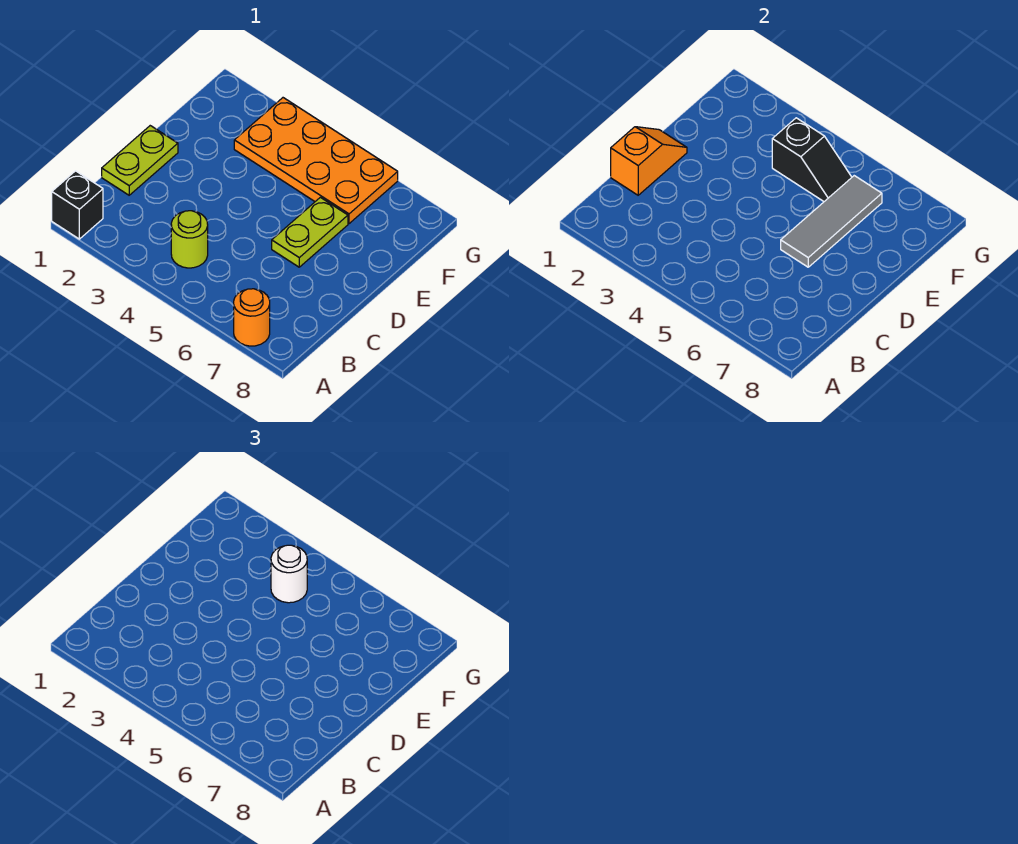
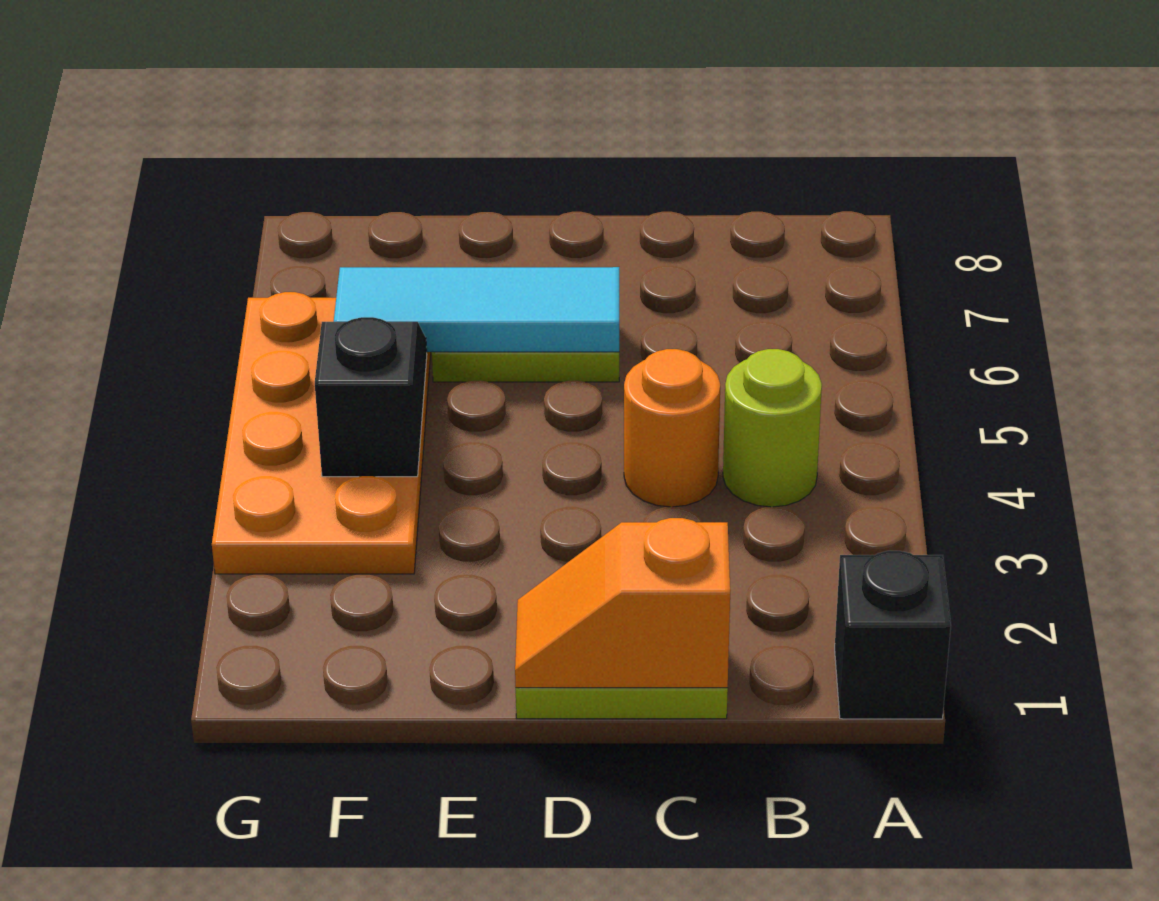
orange round brick A7 level 1 -> orange round brick C4 level 1
grey tile D6:F6 level 2 -> cyan tile D6:F6 level 2
white round brick F4 level 3 -> none

